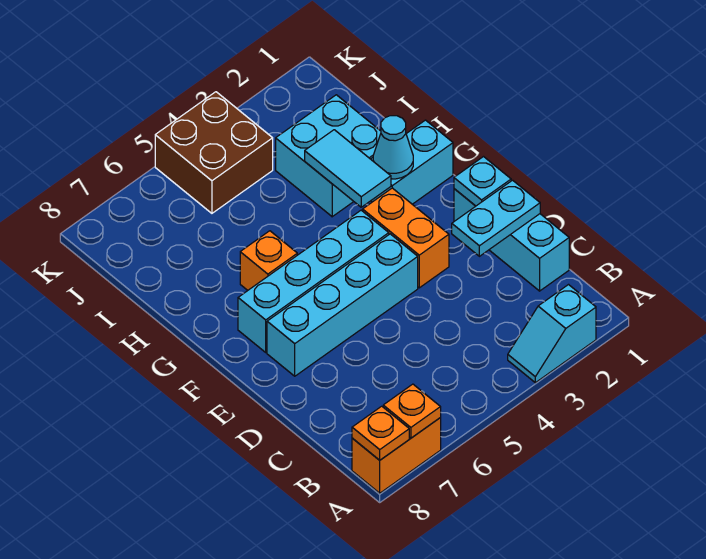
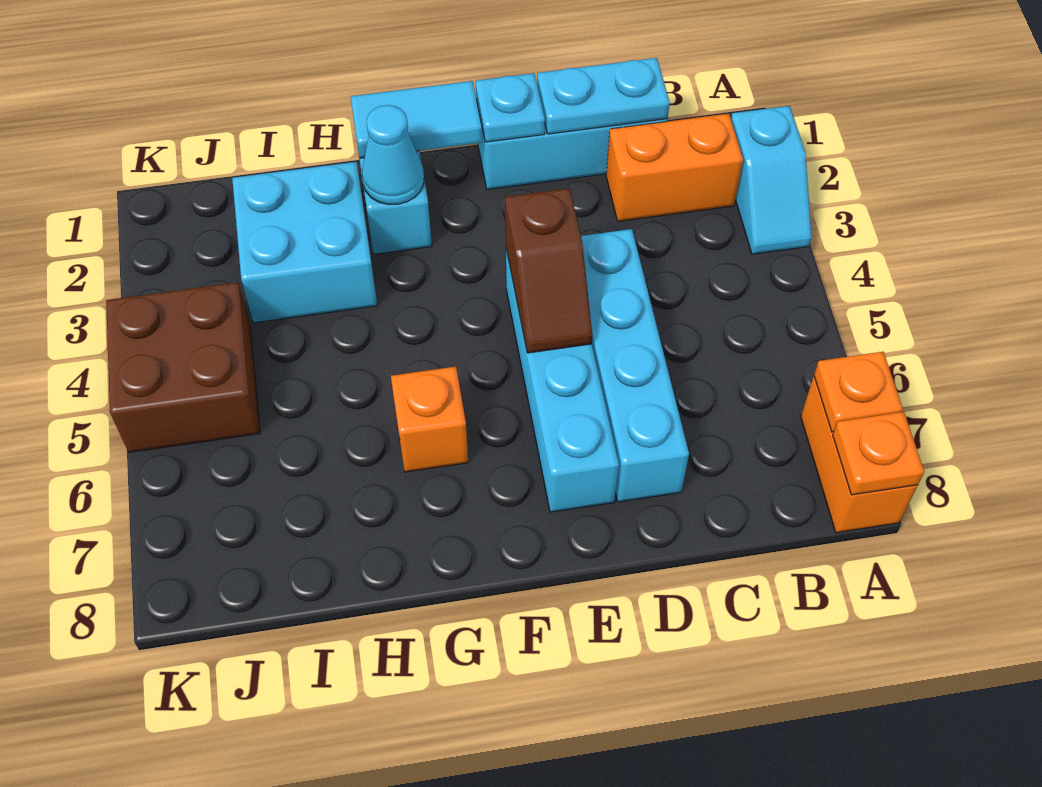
cyan plate D1:D2 level 2 -> cyan plate C1:D1 level 2
orange brick E3:F3 level 1 -> orange brick B2:C2 level 1
none -> brown slope E4:E5 level 2 top 4
cyan brick F4:F7 level 1 -> cyan brick D4:D7 level 1
cyan tile G3:H3 level 2 -> cyan tile F1:G1 level 2

